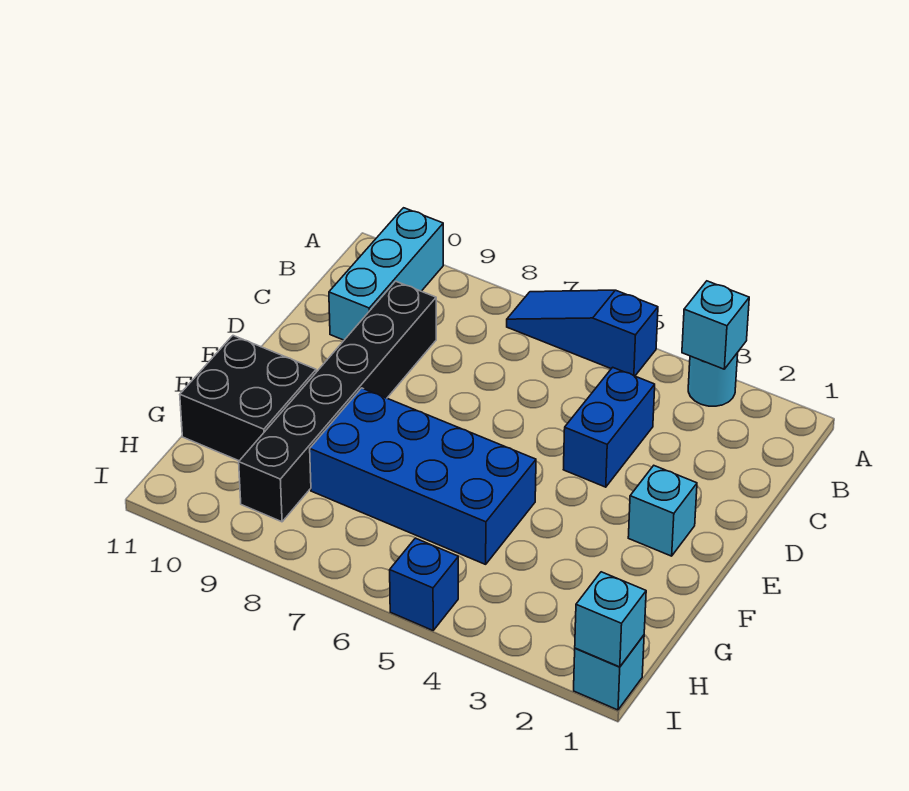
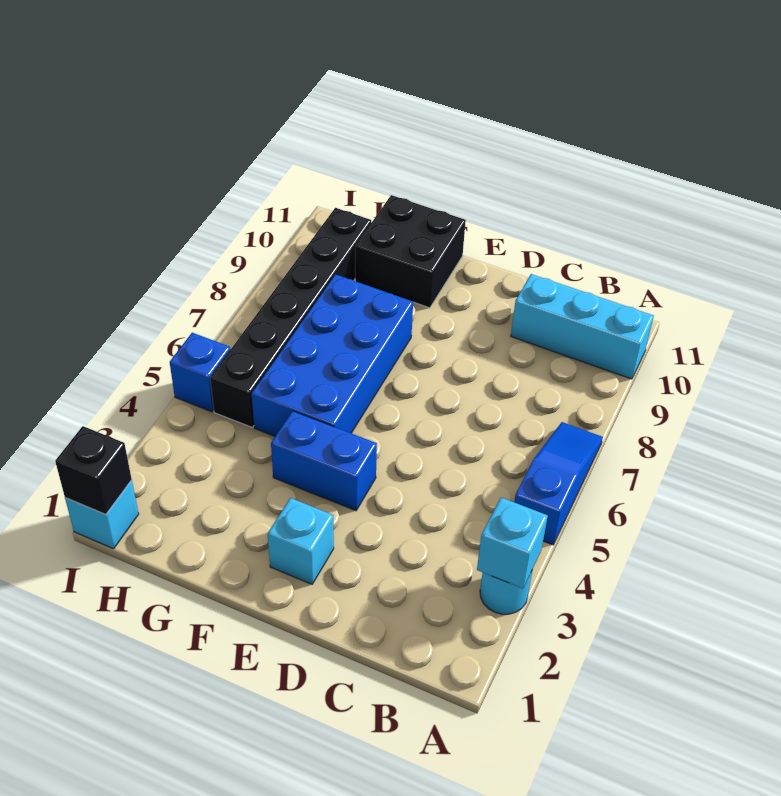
blue brick C4:D4 level 1 -> blue brick E4:F4 level 1
black brick C9:H9 level 1 -> black brick H5:H10 level 1
cyan brick I1 level 2 -> black brick I1 level 2

